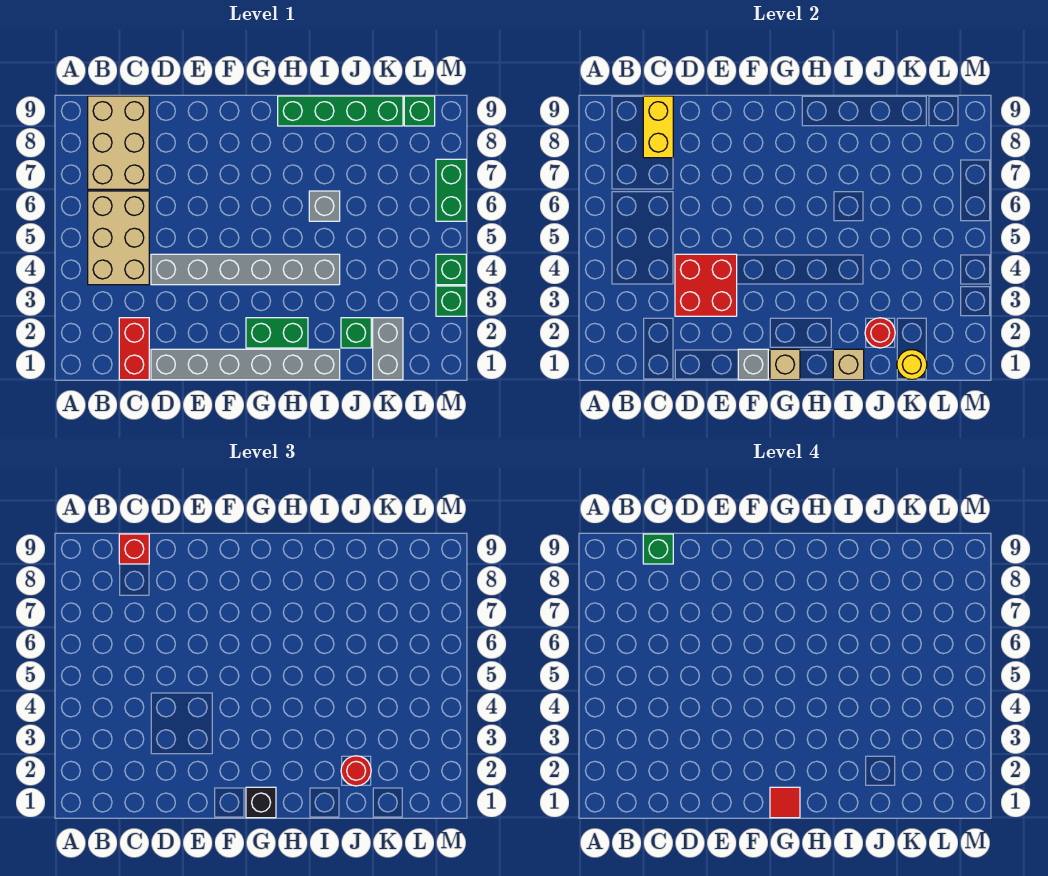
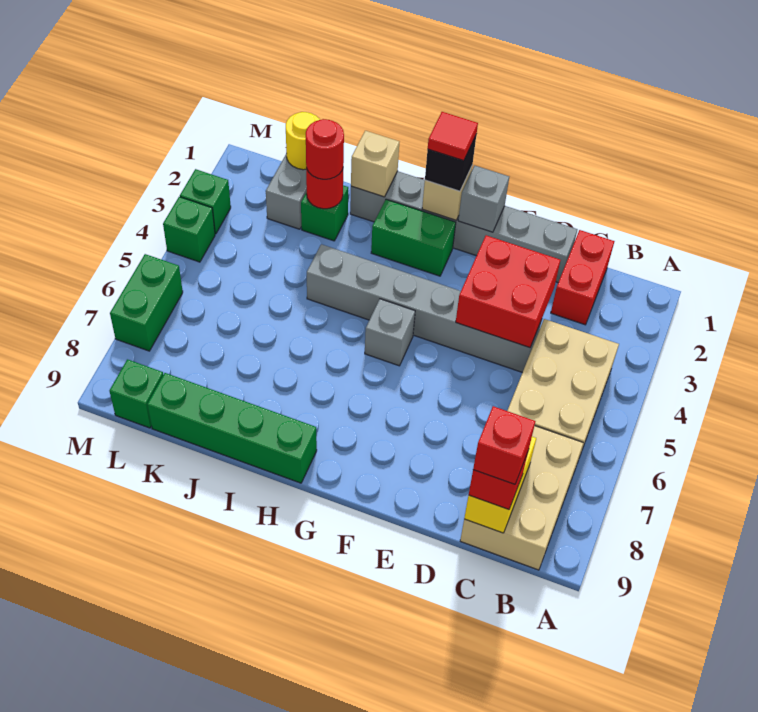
green brick C9 level 4 -> red brick C9 level 4
grey brick I6 level 1 -> grey brick G5 level 1

